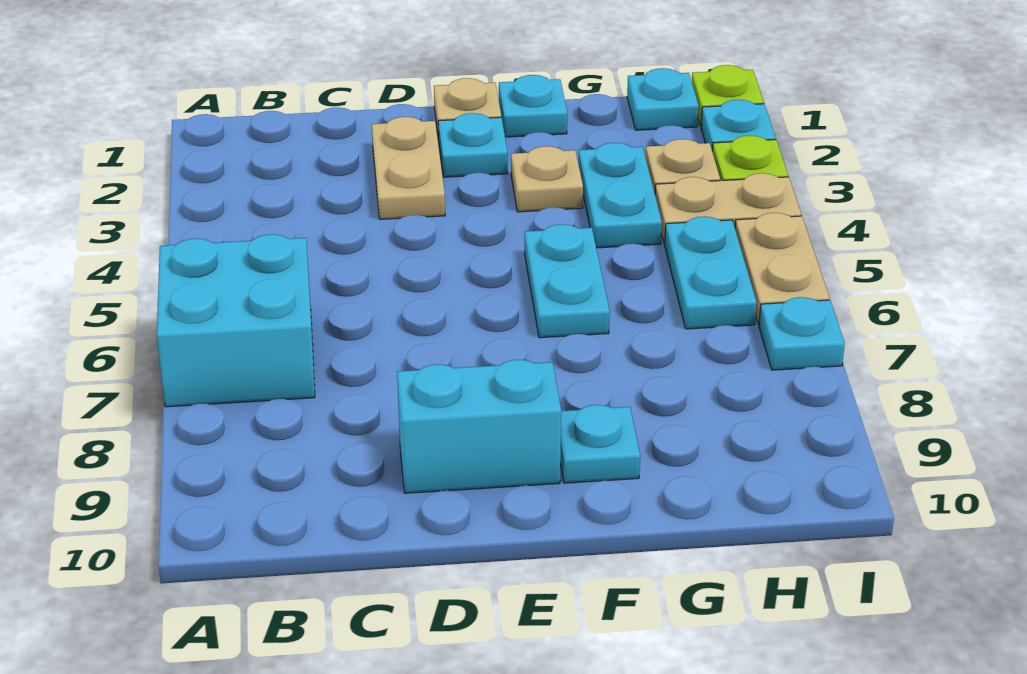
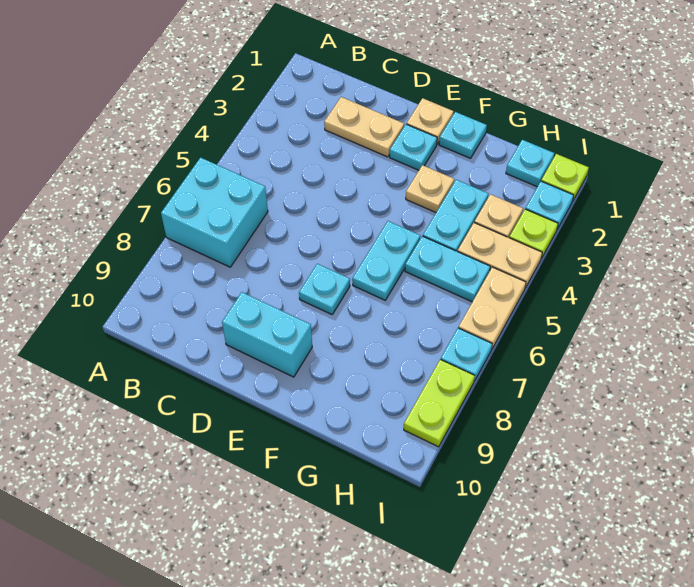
tan plate D2:D3 level 1 -> tan plate C2:D2 level 1
cyan plate F9 level 1 -> cyan plate E7 level 1
cyan plate H5:H6 level 1 -> cyan plate G5:H5 level 1
none -> lime plate I8:I9 level 1

